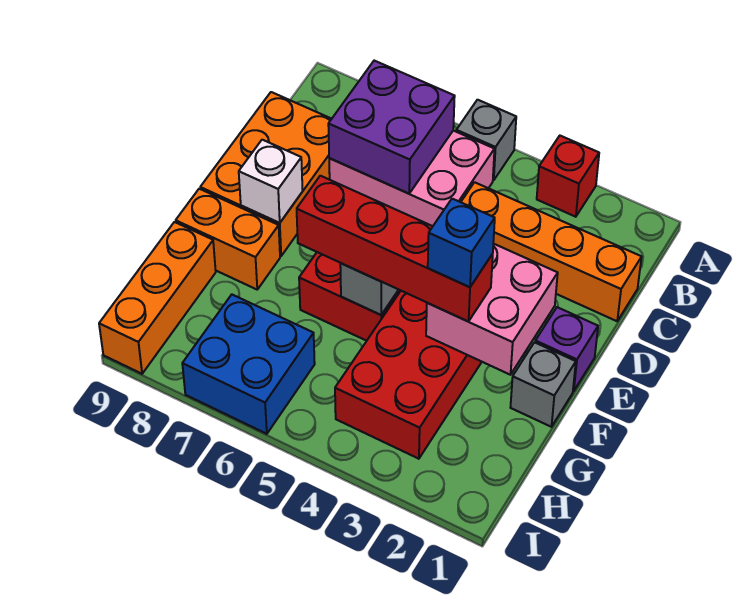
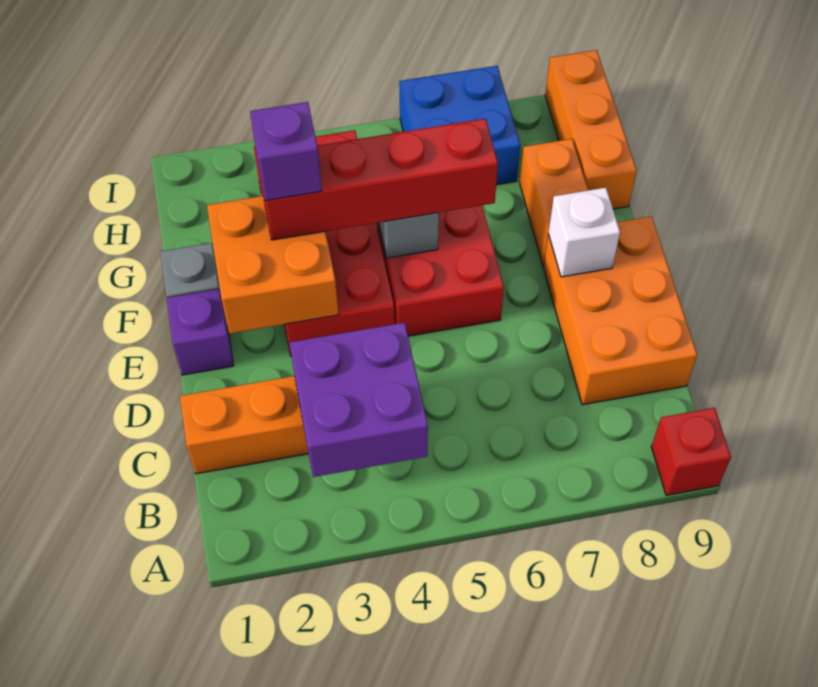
red brick A3 level 1 -> red brick A9 level 1
grey brick A5 level 1 -> none
pink brick B5:C7 level 1 -> none
purple brick B6:C7 level 2 -> purple brick B3:C4 level 2
pink brick E2:F3 level 2 -> orange brick E2:F3 level 2
blue brick F3 level 4 -> purple brick F3 level 4
orange brick F8:F9 level 1 -> orange brick F8:G8 level 1

